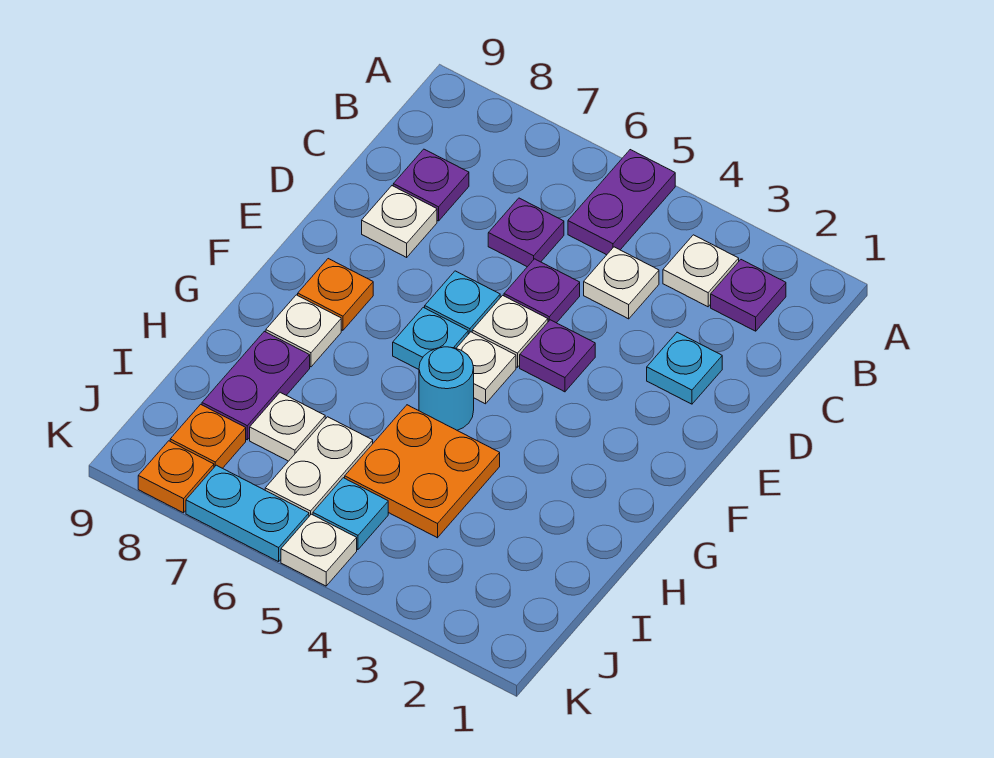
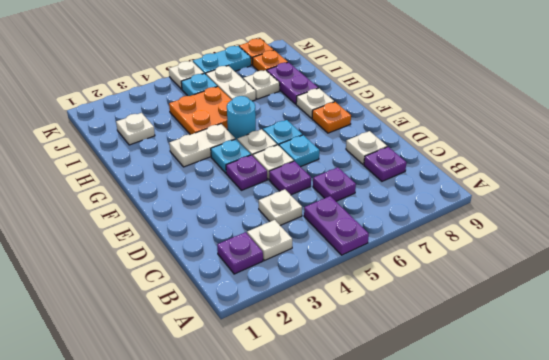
cyan plate D2 level 1 -> cyan plate F4 level 1
none -> white plate G3:G4 level 1
none -> white plate I2 level 1

